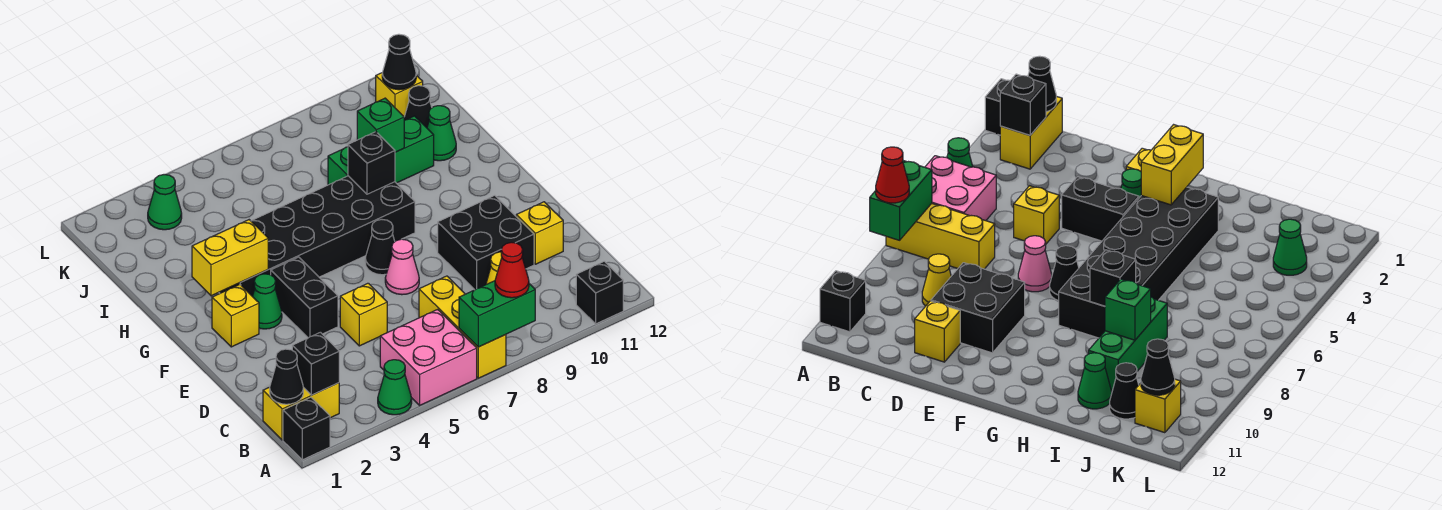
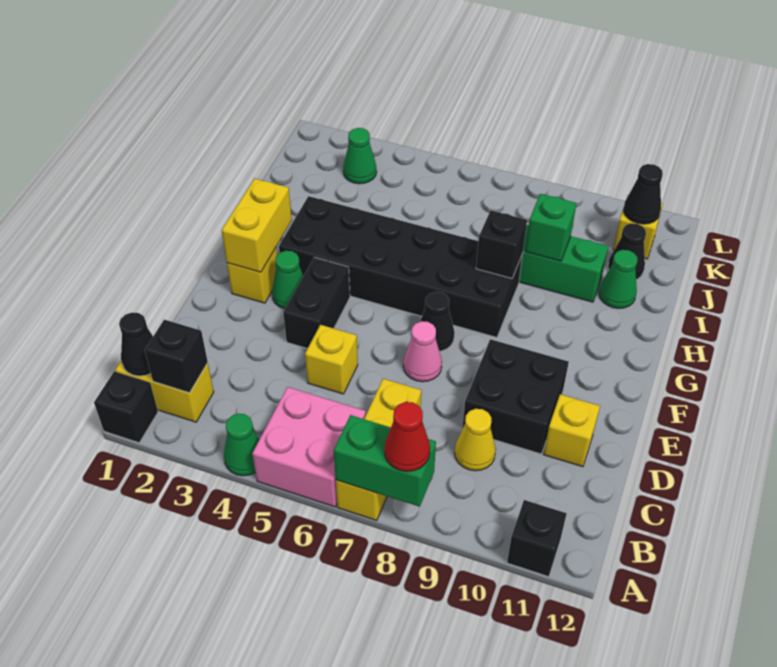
yellow brick G2:G3 level 2 -> yellow brick F2:G2 level 2

